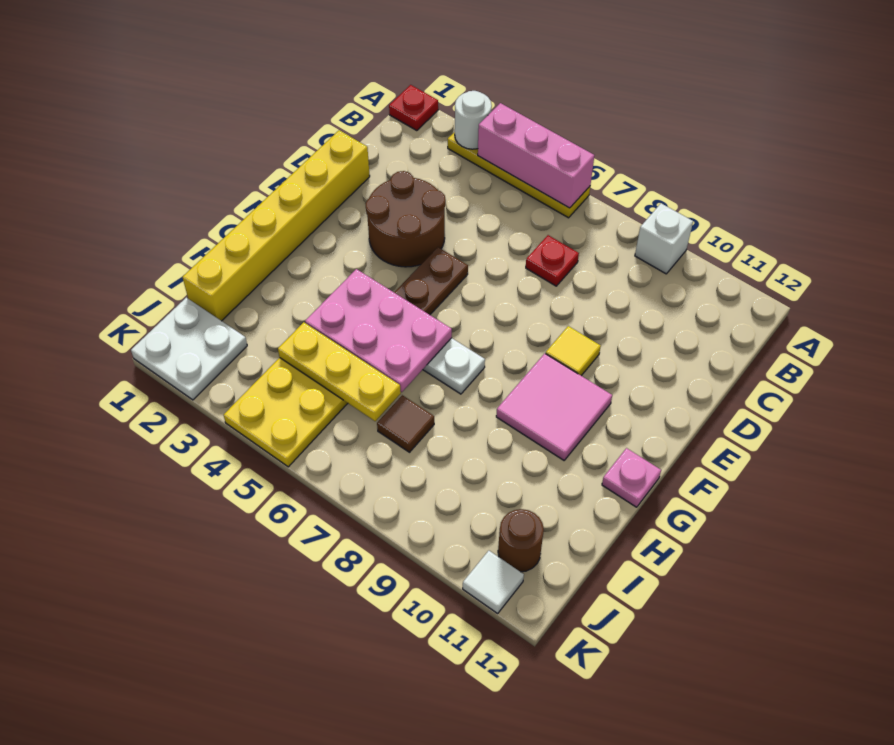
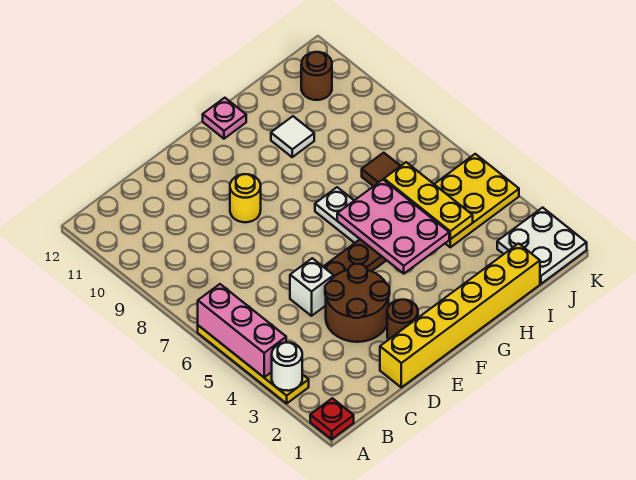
white brick A9 level 1 -> white brick D5 level 1
red plate C7 level 1 -> none
none -> brown round brick E2 level 1
yellow tile E9 level 1 -> yellow round brick E9 level 1
pink tile F9:G10 level 1 -> none
white tile K11 level 1 -> white tile H10 level 1

